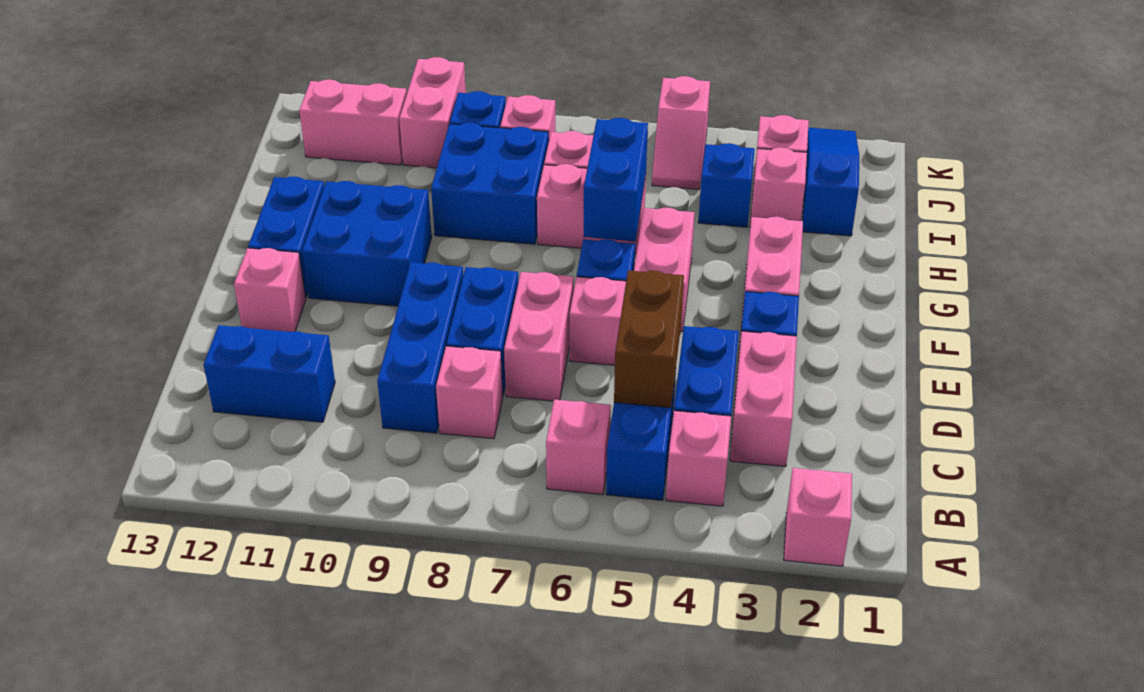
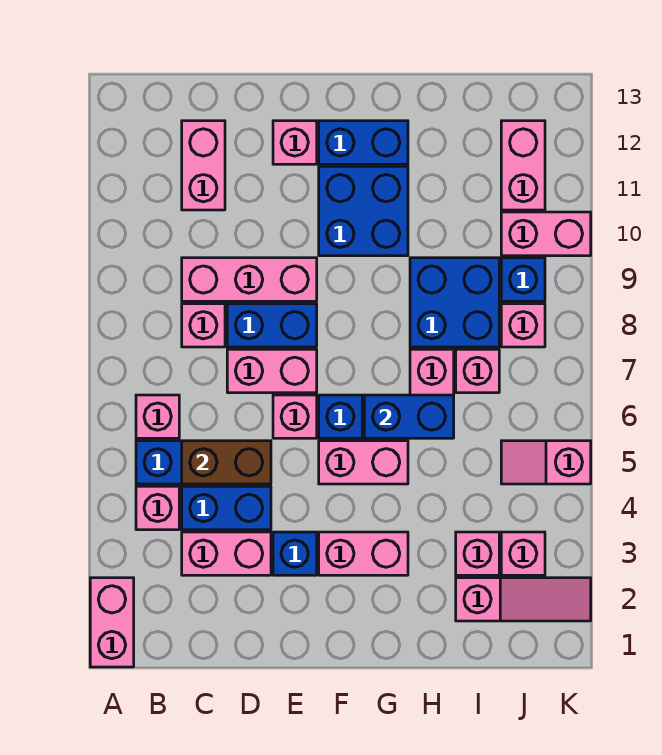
pink brick A2 level 1 -> pink brick A1:A2 level 1
blue brick C9:E9 level 1 -> pink brick C9:E9 level 1
blue brick C11:C12 level 1 -> pink brick C11:C12 level 1
blue slope I2:K2 level 1 top I -> pink slope I2:K2 level 1 top I
blue brick I4 level 1 -> none

